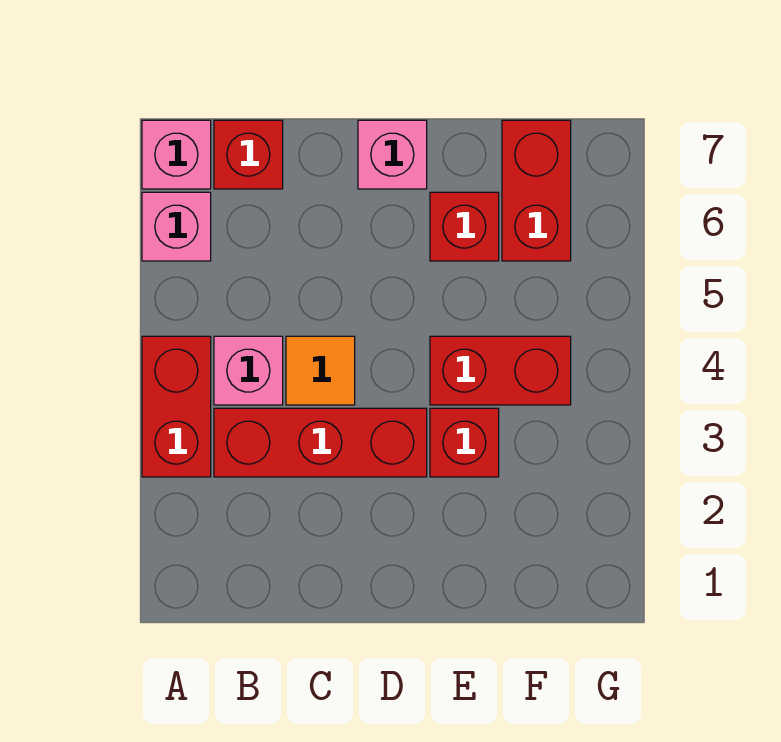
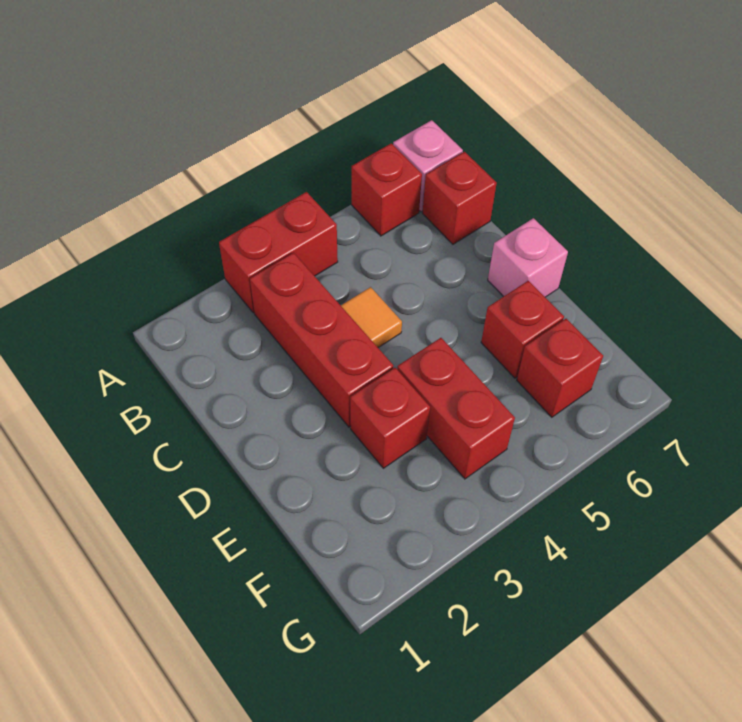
pink brick A6 level 1 -> red brick A6 level 1
pink brick B4 level 1 -> none
red brick F6:F7 level 1 -> red brick F6 level 1

